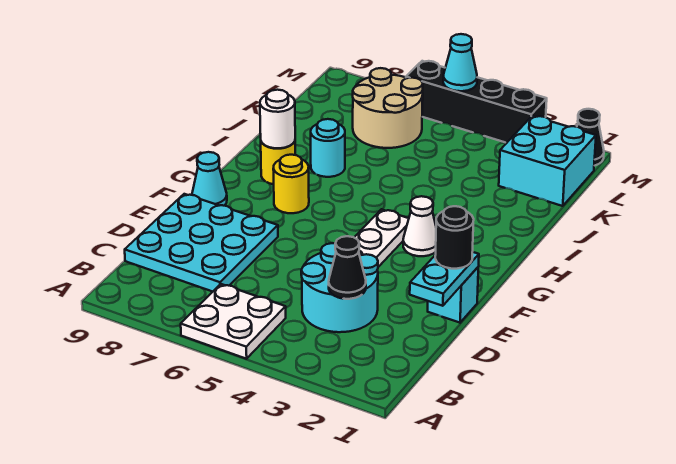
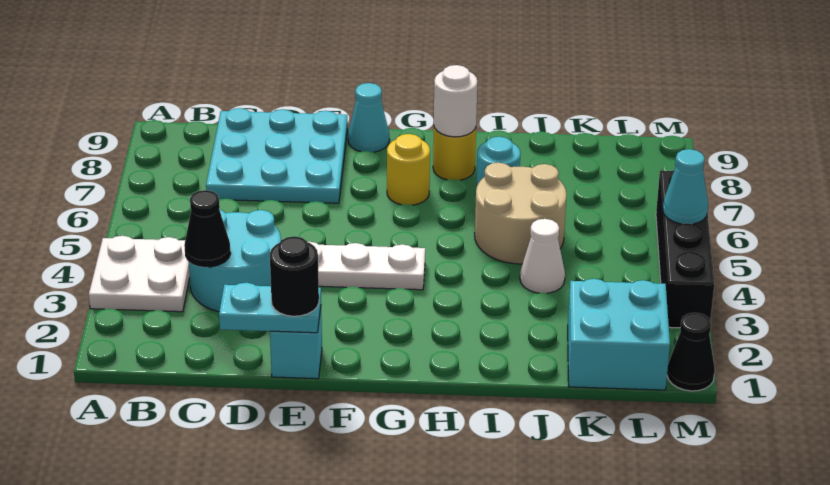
white plate A5:B6 level 1 -> white plate A3:B4 level 1
white cone G3 level 1 -> white cone J4 level 1
tan round brick K6:L7 level 1 -> tan round brick I5:J6 level 1

